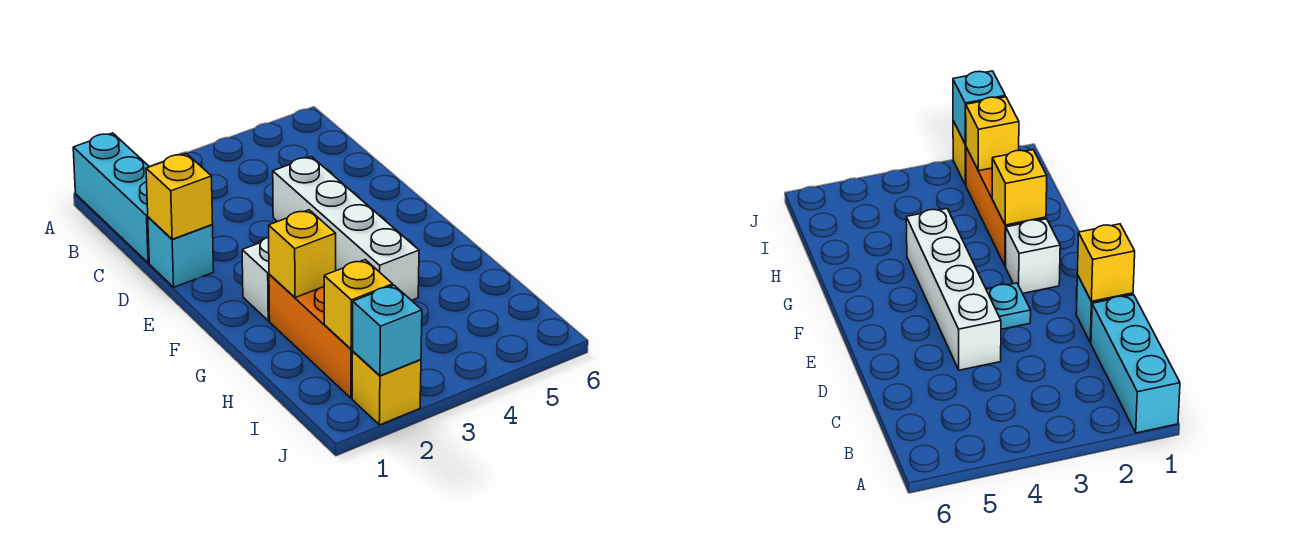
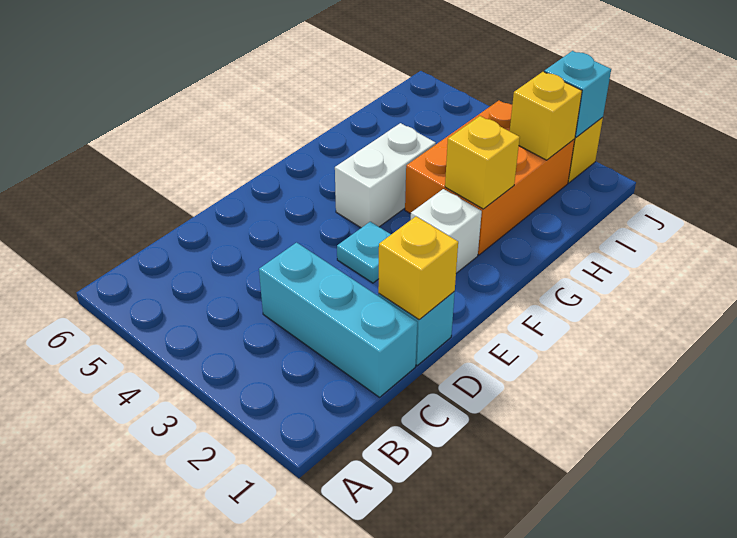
cyan brick A1:C1 level 1 -> cyan brick C1:C3 level 1
white brick D4:G4 level 1 -> white brick F4:G4 level 1
orange brick G2:I2 level 1 -> orange brick G2:I3 level 1

